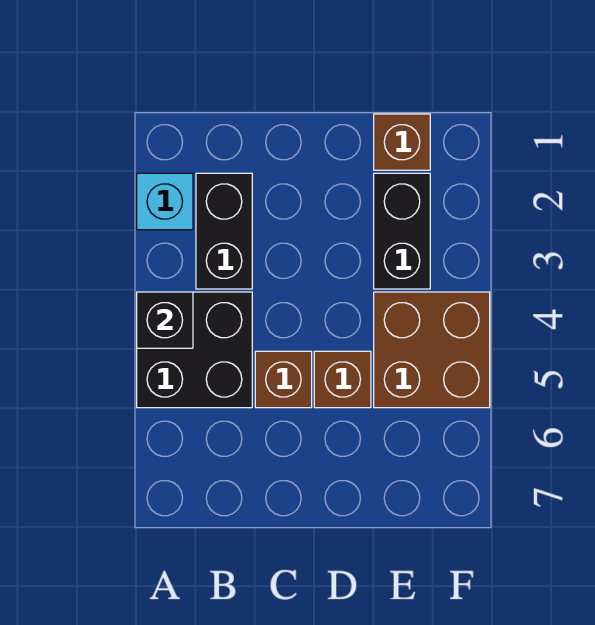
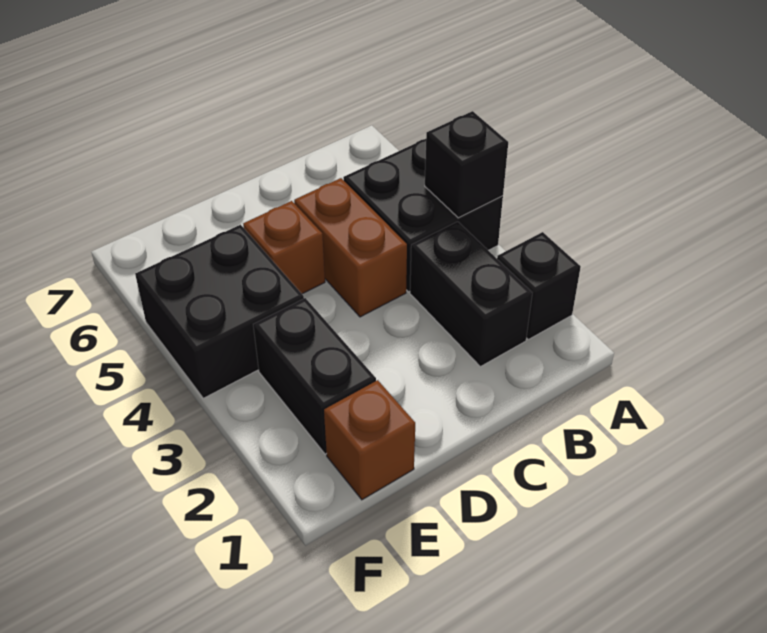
cyan brick A2 level 1 -> black brick A2 level 1
brown brick C5 level 1 -> brown brick C4:C5 level 1
brown brick E4:F5 level 1 -> black brick E4:F5 level 1

